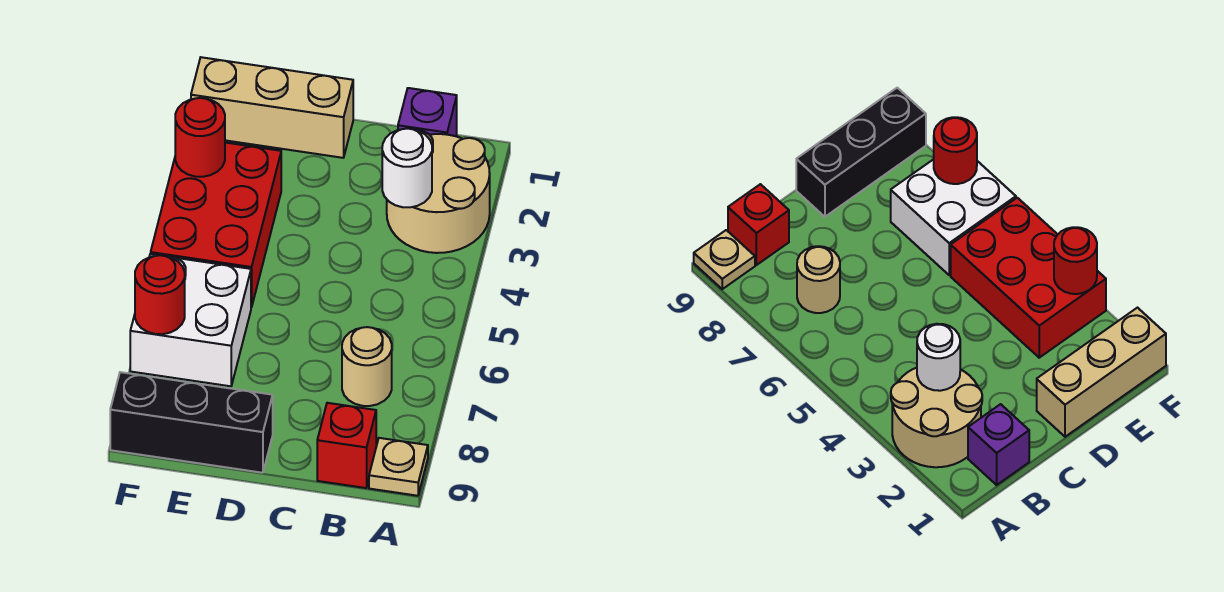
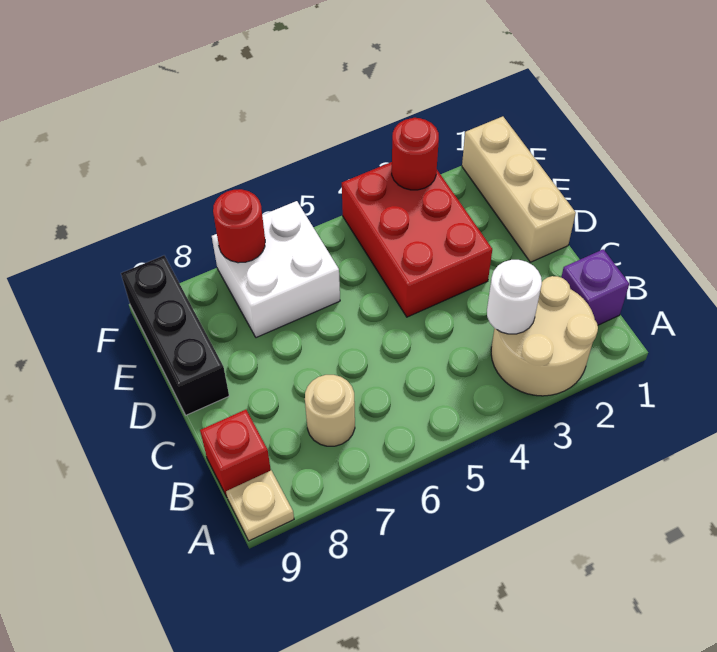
red brick E3:F5 level 1 -> red brick D3:F4 level 1

